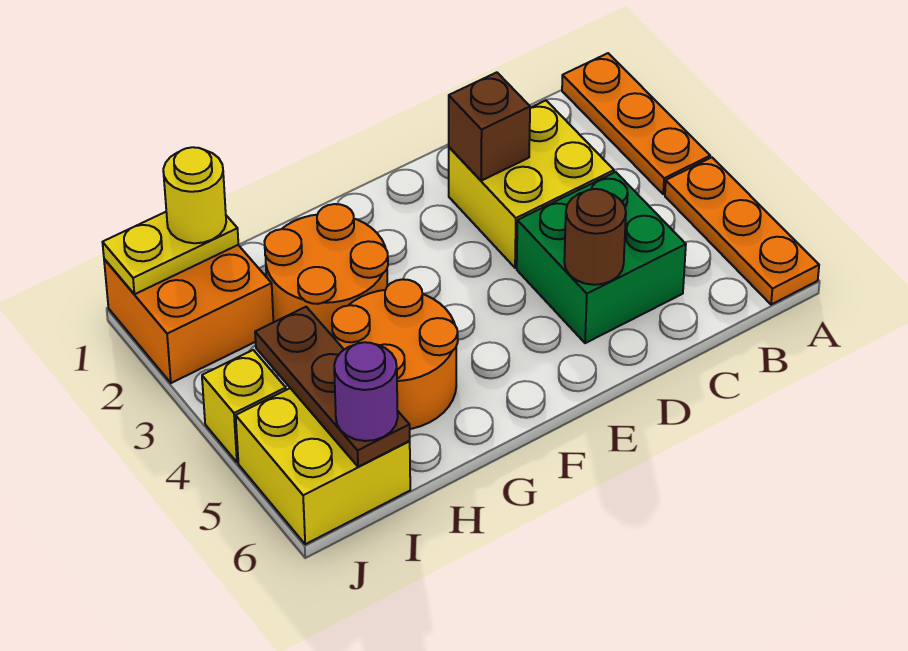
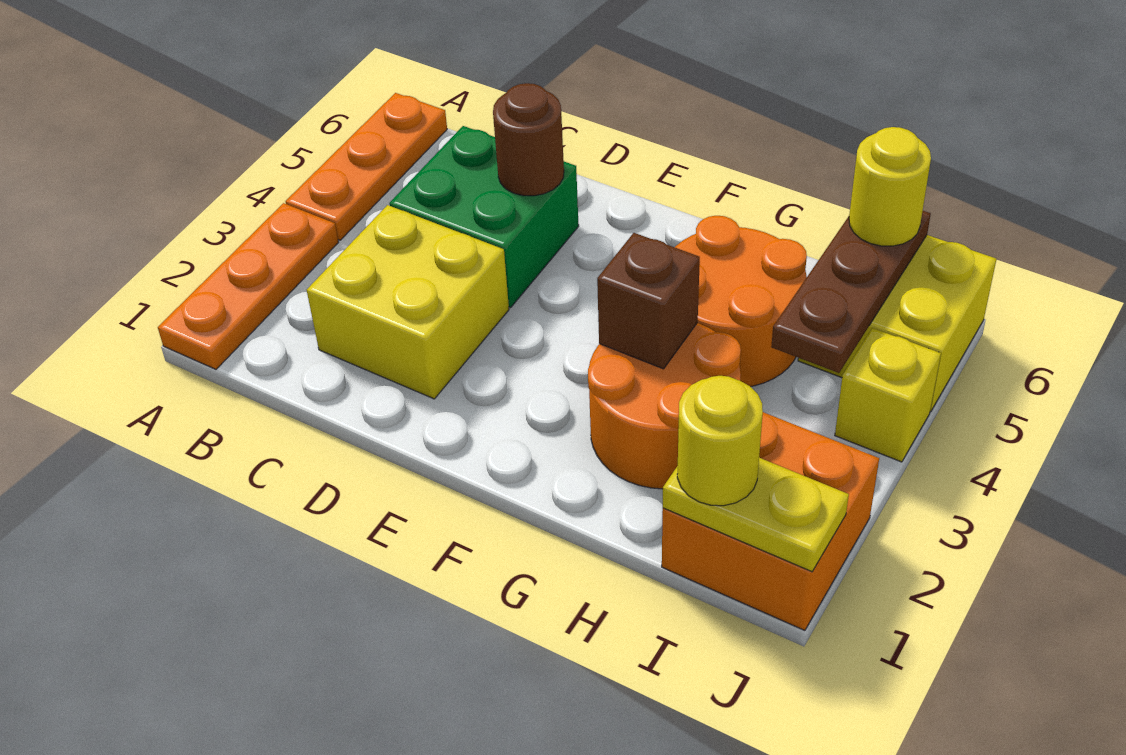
brown brick D2 level 2 -> brown brick G3 level 2
purple round brick I6 level 3 -> yellow round brick I6 level 3

